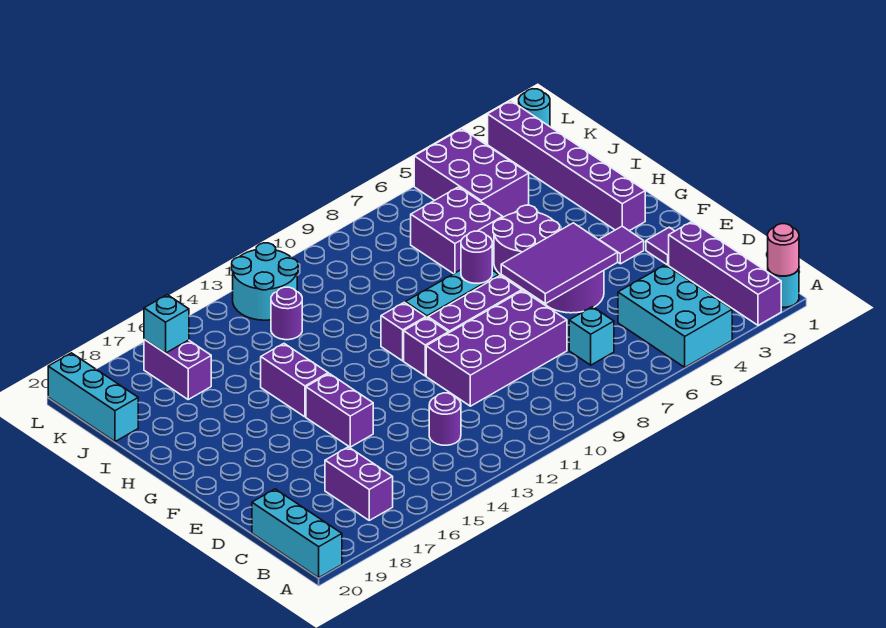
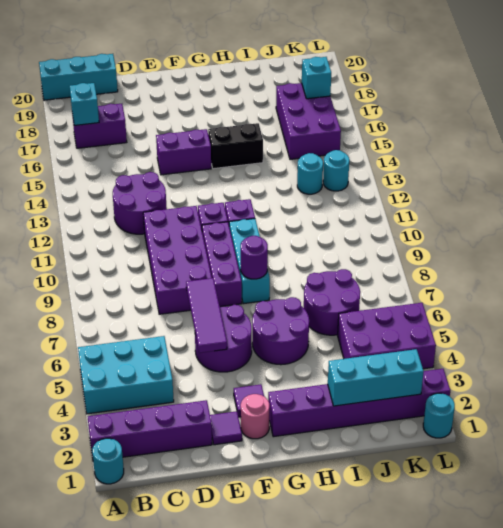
pink round brick A1 level 2 -> pink round brick F2 level 1
cyan brick C7 level 1 -> cyan brick B17 level 2
purple round brick C13 level 1 -> purple round brick C12:D13 level 1
purple tile E5:F7 level 2 -> purple tile E5:E7 level 2
purple brick G15:H15 level 1 -> black brick G15:H15 level 1
purple brick I6:J7 level 1 -> purple round brick I6:J7 level 1
purple round brick J13 level 1 -> cyan round brick J13 level 1
purple brick J17:K17 level 1 -> purple brick J15:K17 level 1
cyan brick J20:L20 level 1 -> cyan brick I2:K2 level 2
cyan round brick K12:L13 level 1 -> cyan round brick K13 level 1

